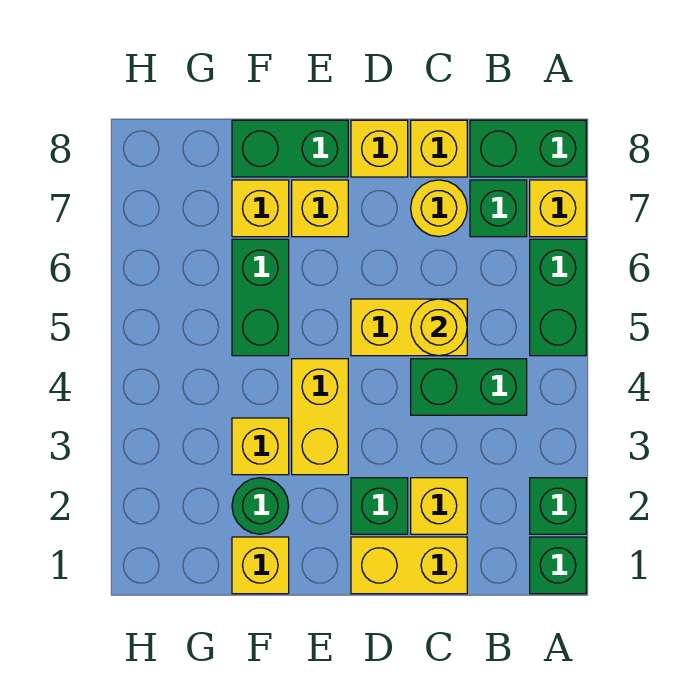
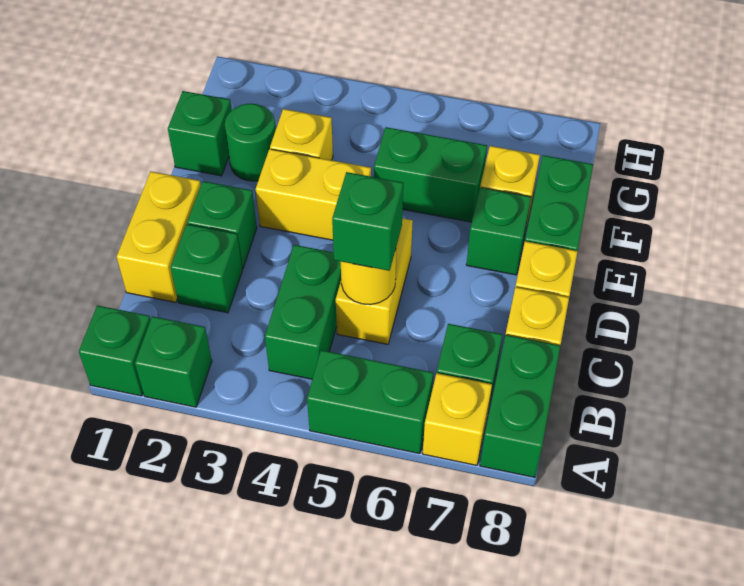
yellow brick C2 level 1 -> green brick C2 level 1
none -> green brick C5 level 3
yellow round brick C7 level 1 -> none
yellow brick E7 level 1 -> green brick E7 level 1
yellow brick F1 level 1 -> green brick F1 level 1

